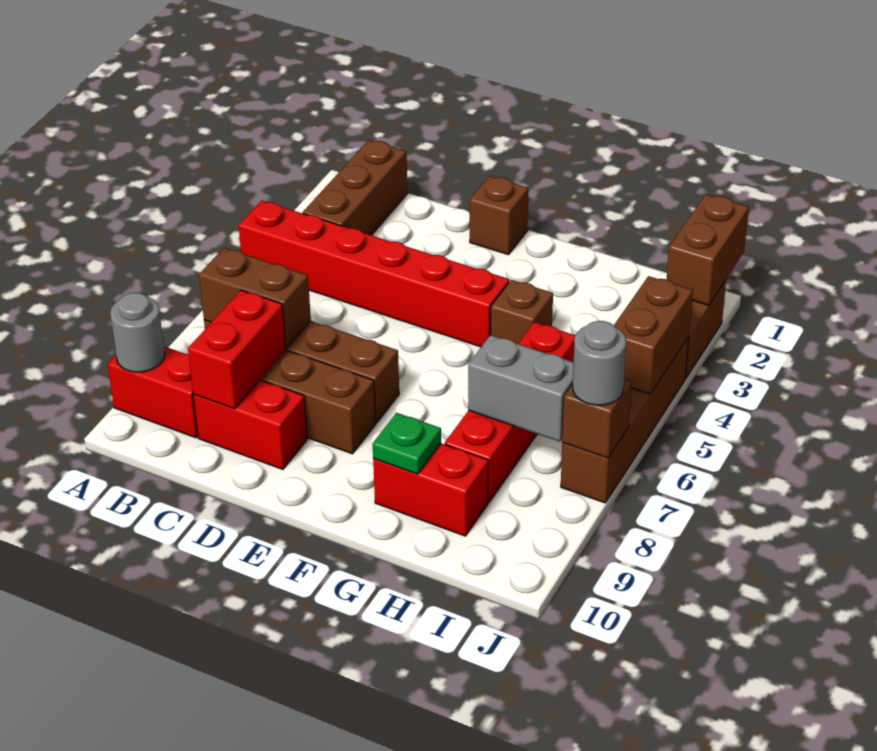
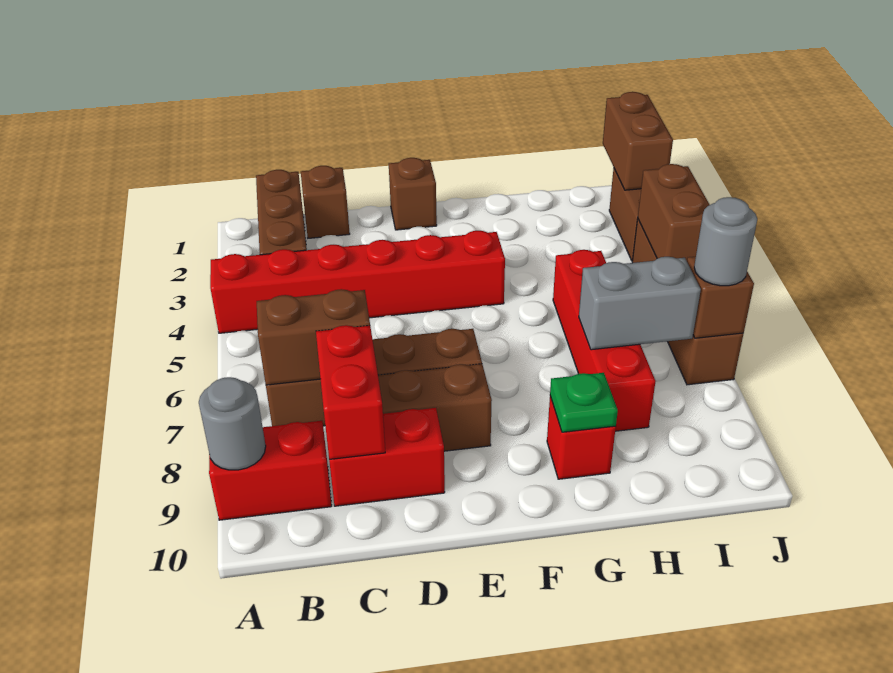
brown brick G4 level 1 -> brown brick C1 level 1
red brick G9:H9 level 1 -> red brick G9 level 1

